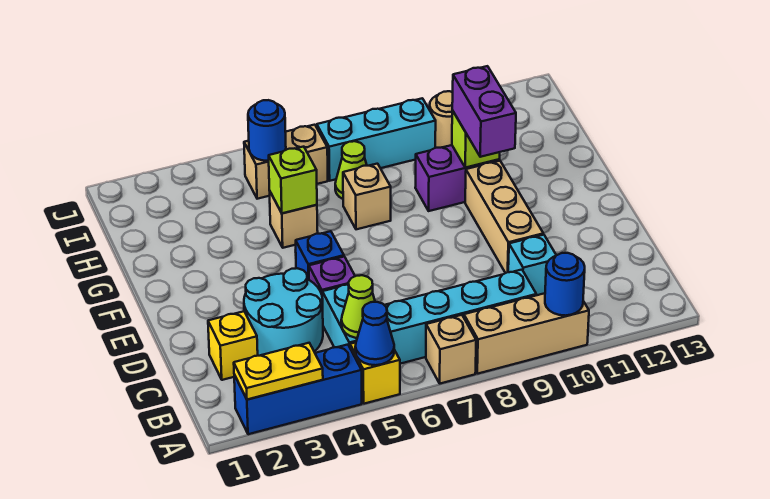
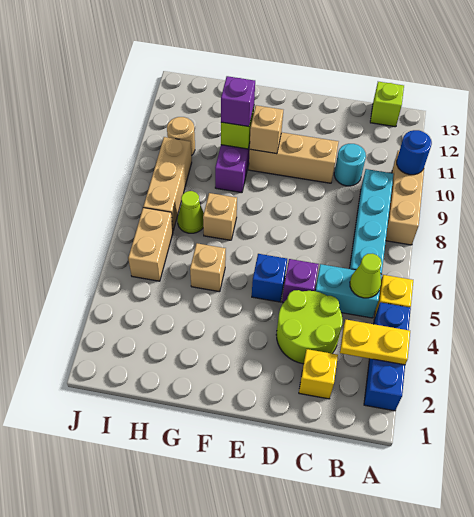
yellow plate A2:A3 level 2 -> yellow plate A3:B3 level 2
blue cone A5 level 2 -> none
tan brick A7 level 1 -> tan brick F10 level 2
cyan round brick C3:D4 level 1 -> lime round brick C3:D4 level 1
cyan brick C10 level 1 -> cyan round brick C10 level 1
purple brick F10:G10 level 3 -> purple brick G10 level 3
lime brick G5 level 2 -> lime brick B13 level 1
blue round brick I5 level 2 -> none
cyan brick I7:I9 level 1 -> tan brick I7:I9 level 1

